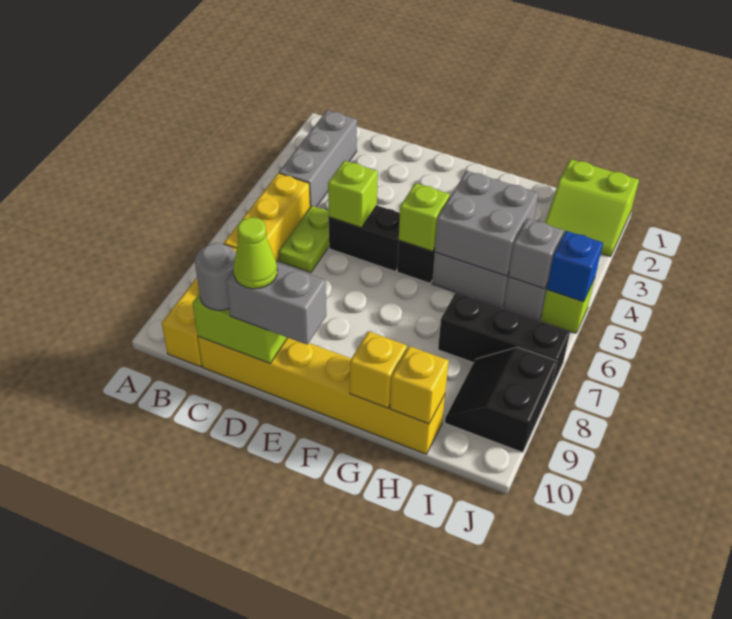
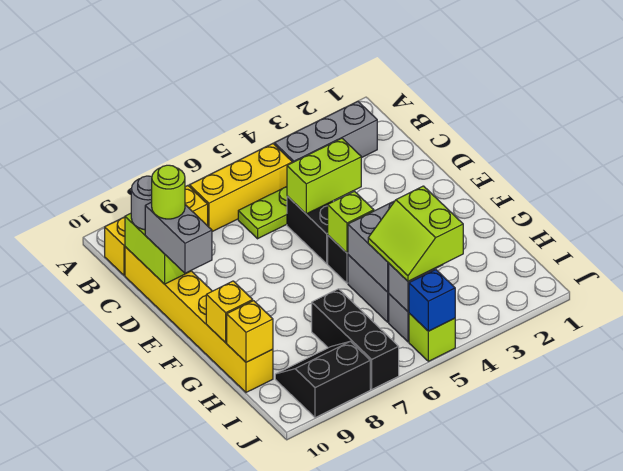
lime brick D5 level 2 -> lime brick D4:D5 level 2
lime cone D10 level 4 -> lime round brick D10 level 4
lime slope I1:J2 level 1 top 1 -> lime slope H4:I5 level 3 top 4

